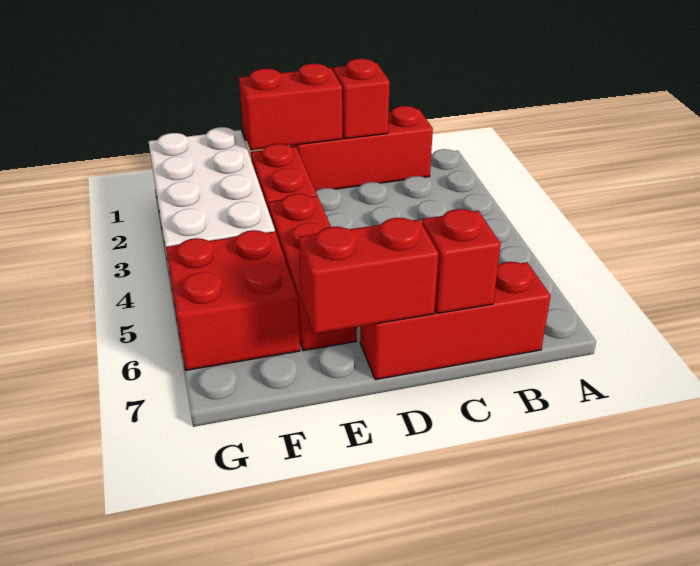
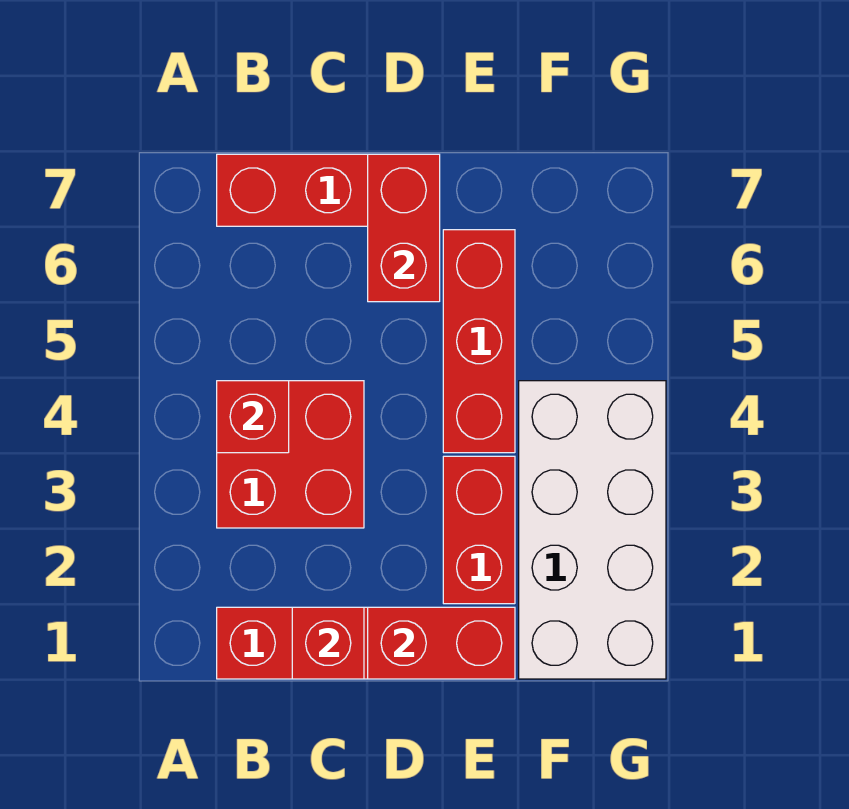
red brick C7 level 2 -> red brick B4 level 2
red brick D7:E7 level 2 -> red brick D6:D7 level 2
red brick F5:G6 level 1 -> red brick B3:C4 level 1

